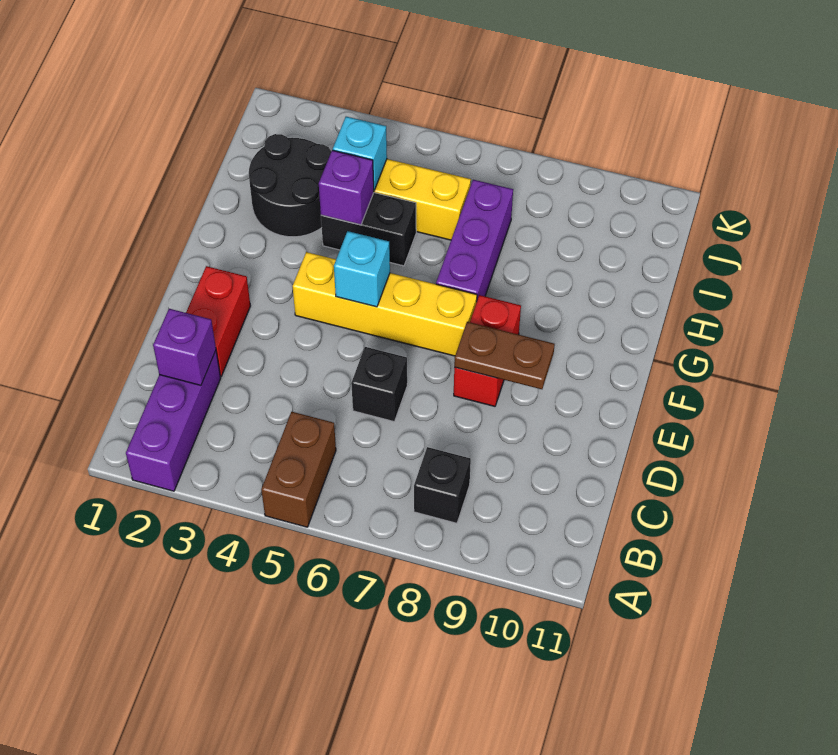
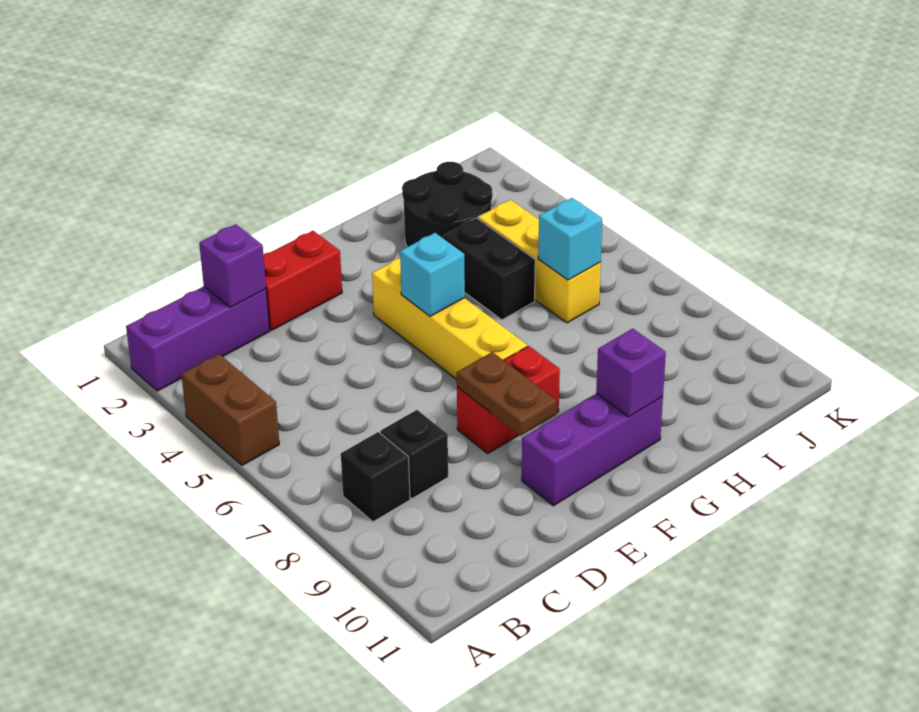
brown brick A5:B5 level 1 -> brown brick A4:A5 level 1
black brick D6 level 1 -> black brick C8 level 1
purple brick G7:I7 level 1 -> purple brick E10:G10 level 1
purple brick H4 level 2 -> purple brick G10 level 2
cyan brick I4 level 2 -> cyan brick I6 level 2

